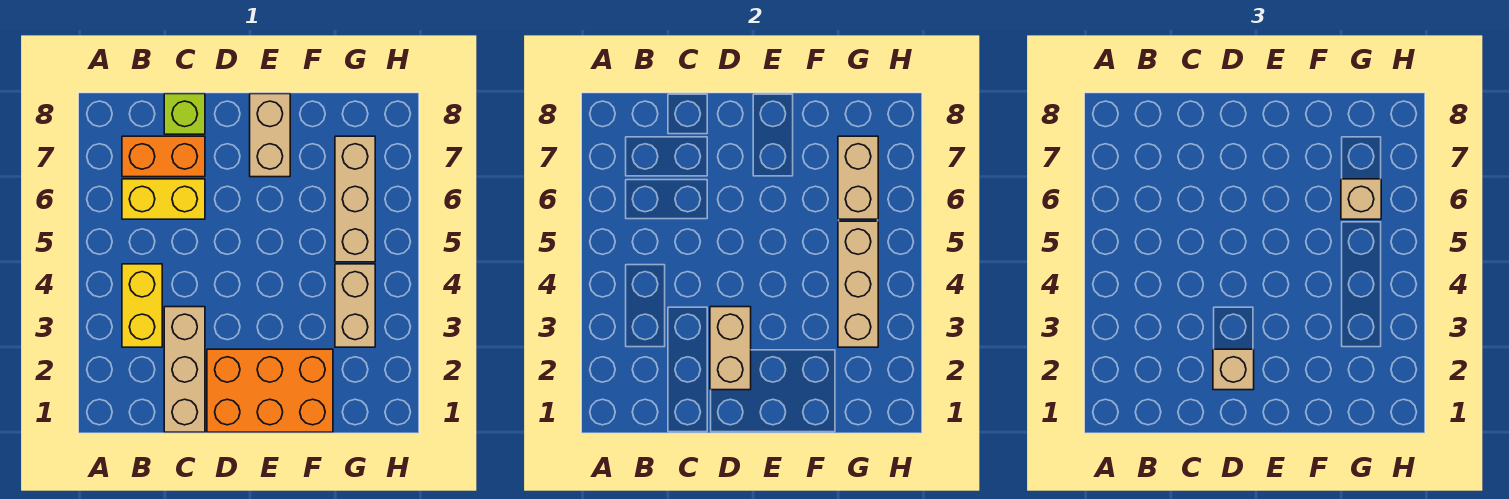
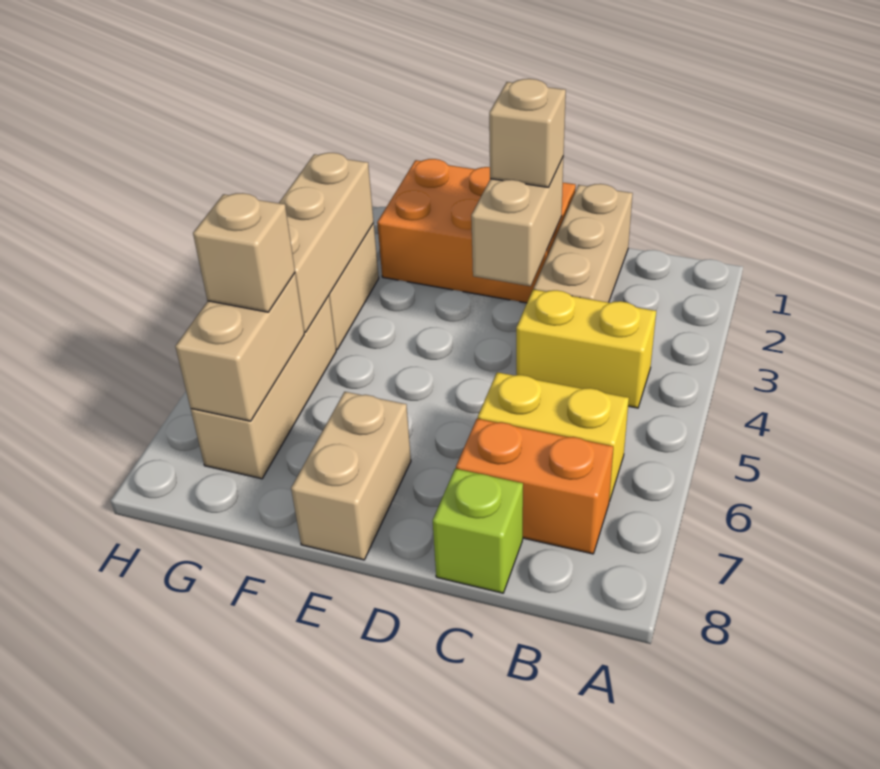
yellow brick B3:B4 level 1 -> yellow brick B4:C4 level 1

